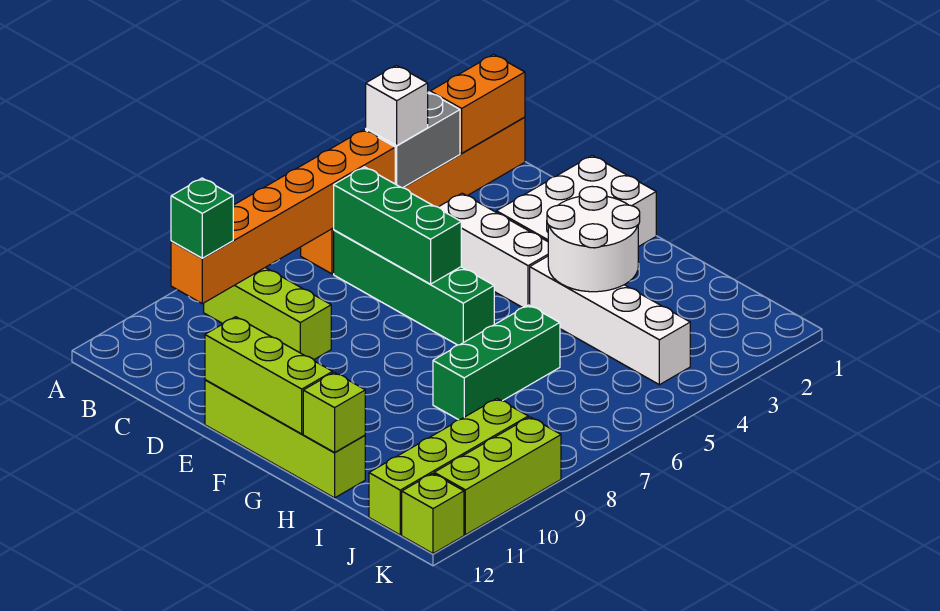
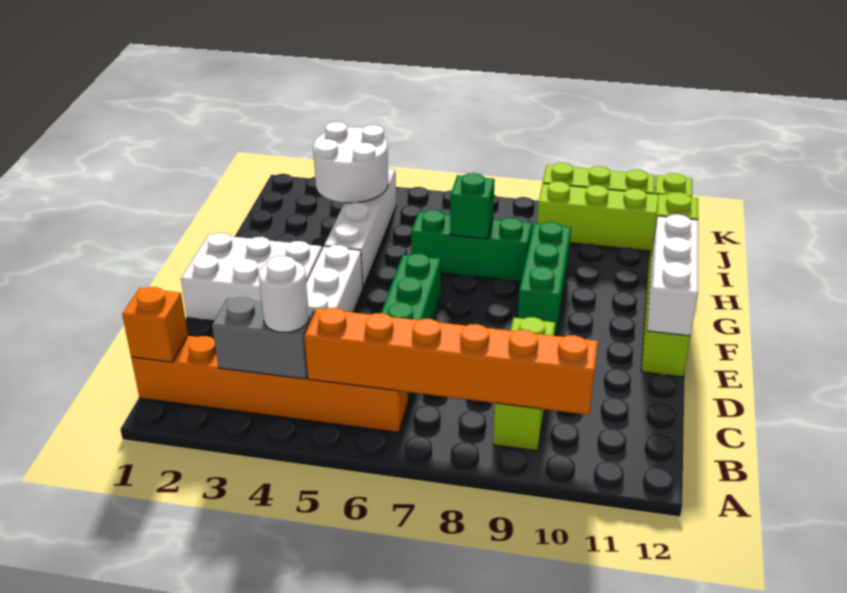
orange brick B1:B2 level 2 -> orange brick B1 level 2
white brick B4 level 3 -> white round brick B4 level 3
green brick B10 level 3 -> green brick H7 level 2
green brick C6:E6 level 2 -> green brick F9:H9 level 1
lime brick E12:G12 level 2 -> white brick E12:G12 level 2
white round brick G3:H4 level 2 -> white round brick I3:J4 level 2

